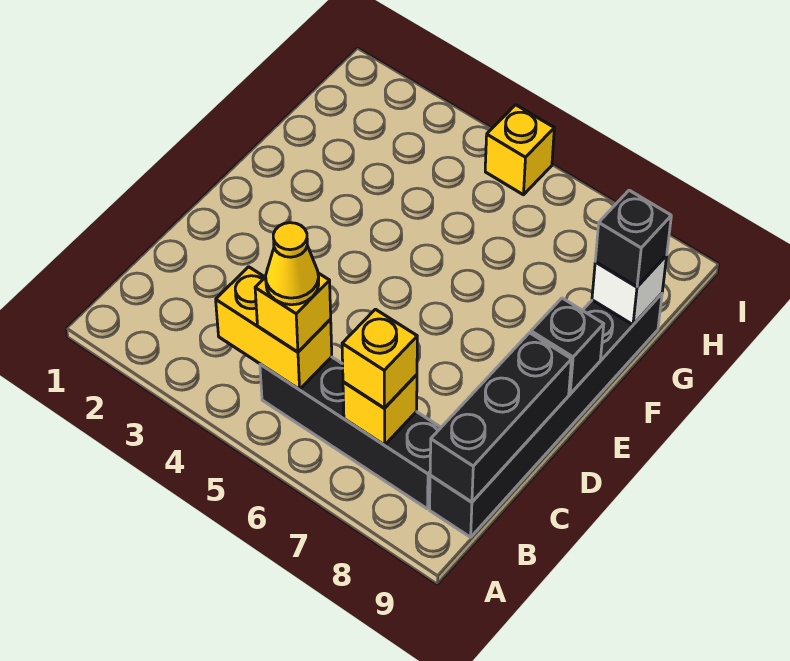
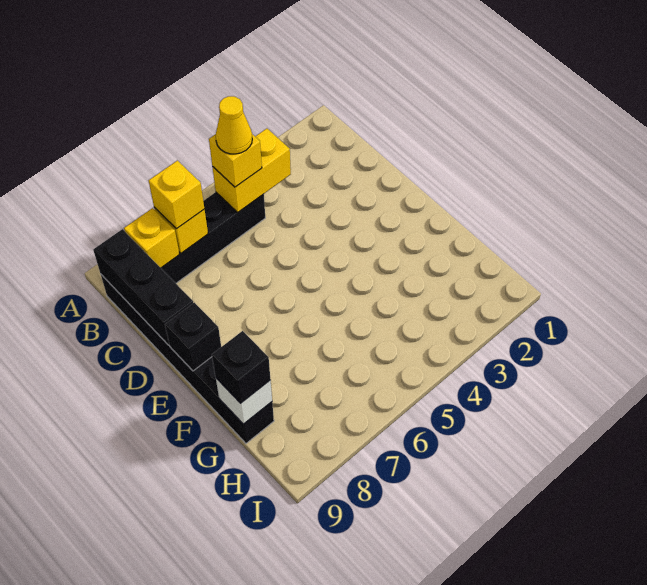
yellow brick I5 level 1 -> yellow brick B8 level 2

